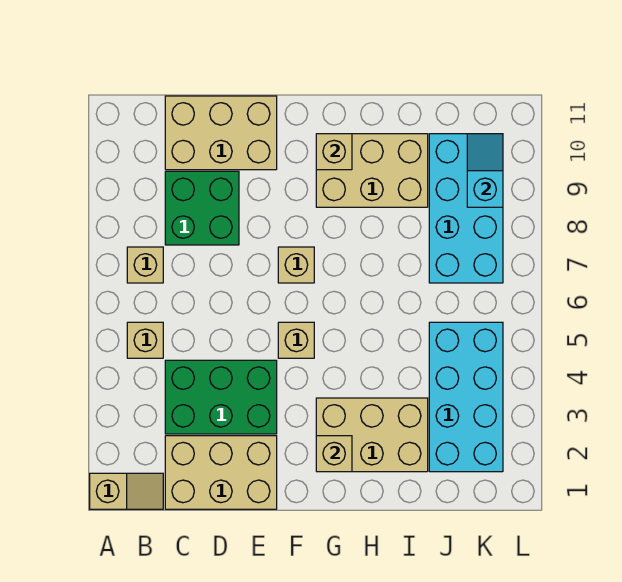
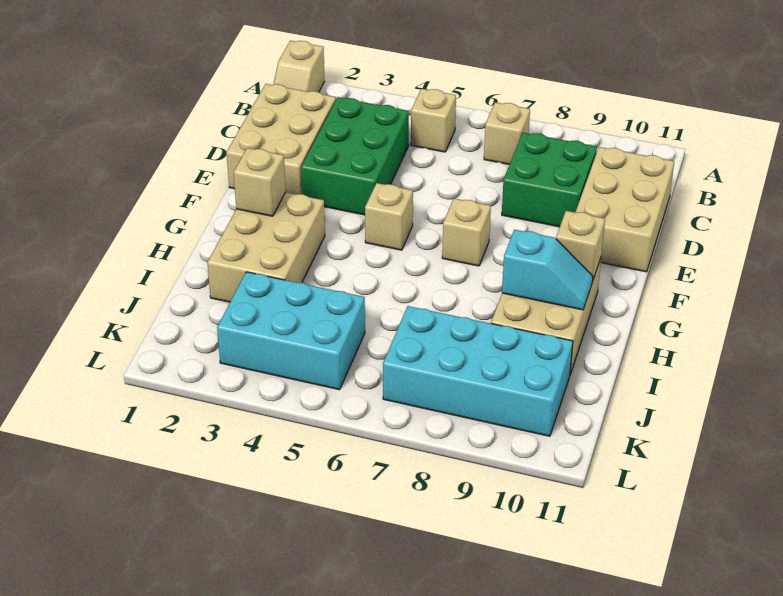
cyan brick J2:K5 level 1 -> cyan brick J3:K5 level 1
cyan slope K9:K10 level 2 top 9 -> cyan slope H9:H10 level 2 top 9

